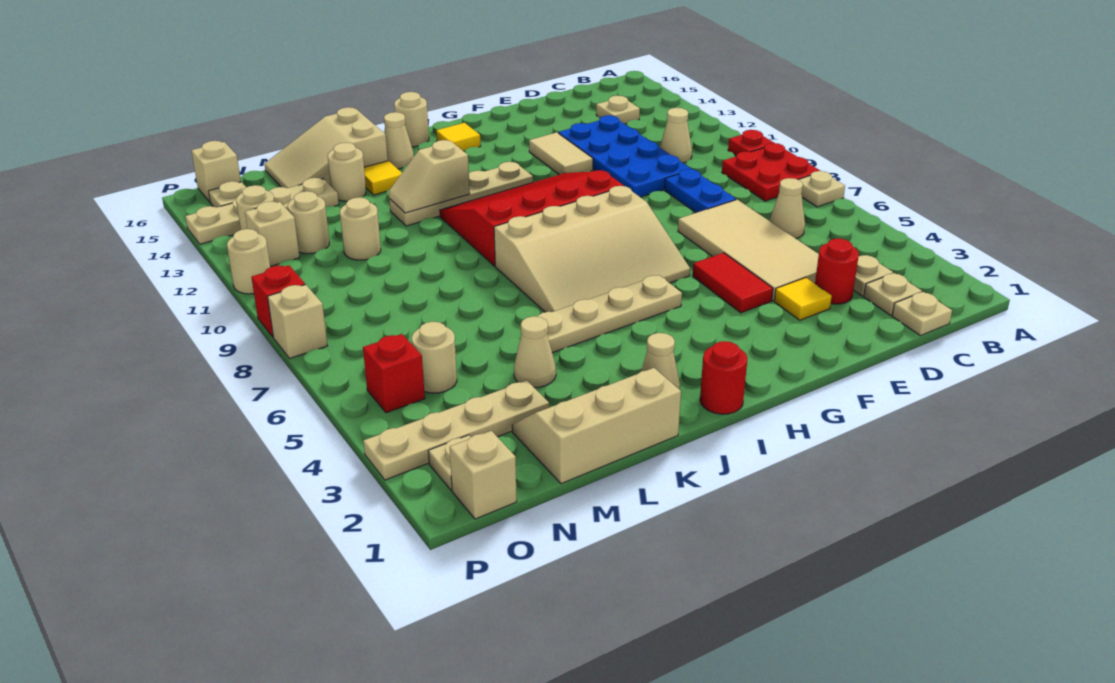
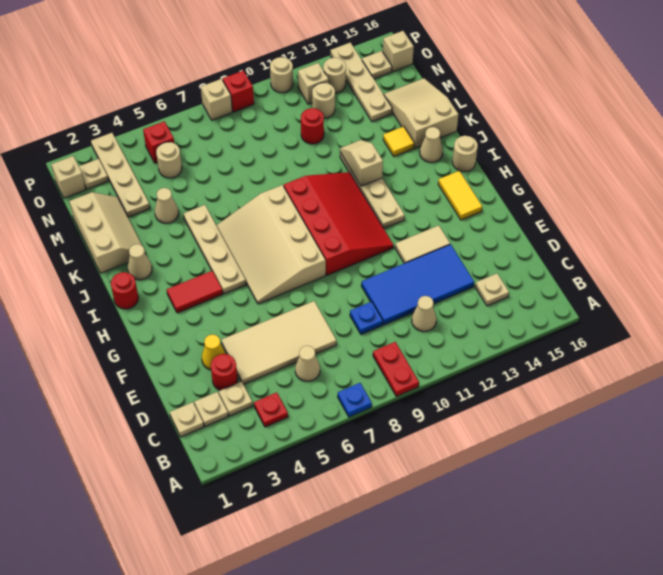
tan plate A7 level 1 -> blue plate A7 level 1
red plate A8:B9 level 1 -> red plate A9:B9 level 1
red plate A10 level 1 -> red plate B4 level 1
blue plate D8:D9 level 1 -> blue plate D9 level 1
blue plate D10:E13 level 1 -> blue tile D10:E13 level 1
yellow tile E3 level 1 -> yellow cone E3 level 1
red tile F4:F5 level 1 -> red tile H3:H4 level 1
yellow tile H15 level 1 -> yellow tile G15:H15 level 1
tan round brick L14 level 1 -> none
tan round brick M11 level 1 -> red round brick M11 level 1

